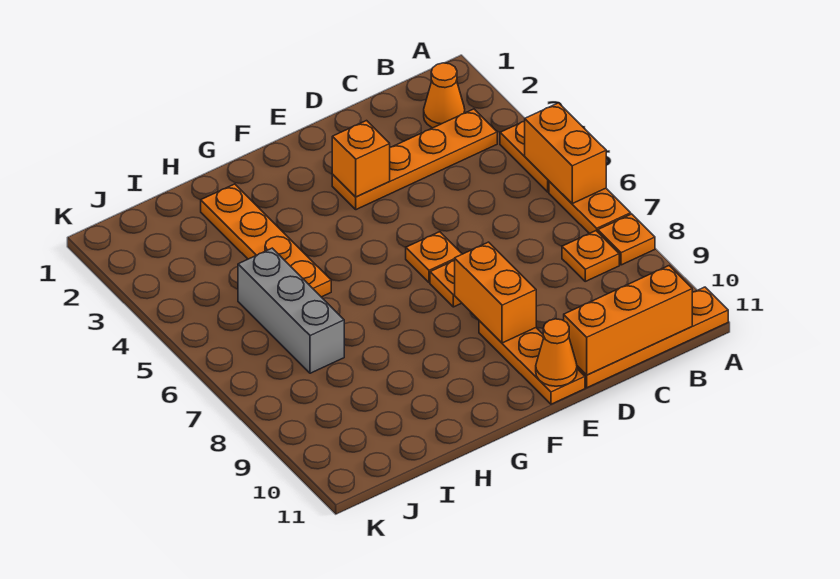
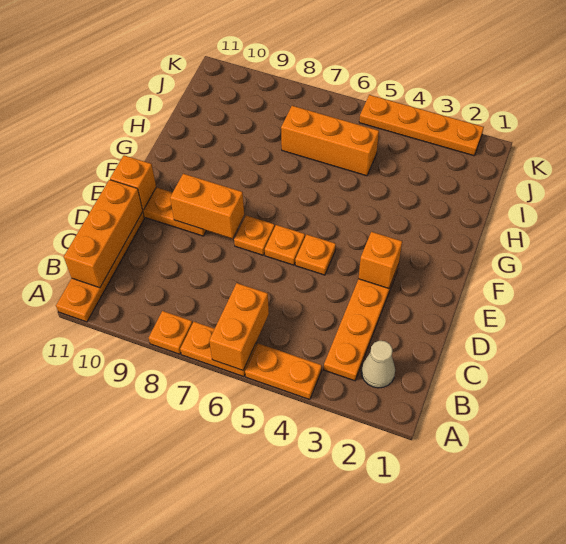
orange brick A5:A6 level 2 -> orange brick A6:B6 level 2
orange cone B2 level 1 -> tan cone B2 level 1
orange plate B8 level 1 -> orange plate E5 level 1
orange cone E11 level 2 -> orange brick E11 level 2
orange plate H2:H5 level 1 -> orange plate K2:K5 level 1
grey brick I5:I7 level 1 -> orange brick I5:I7 level 1

